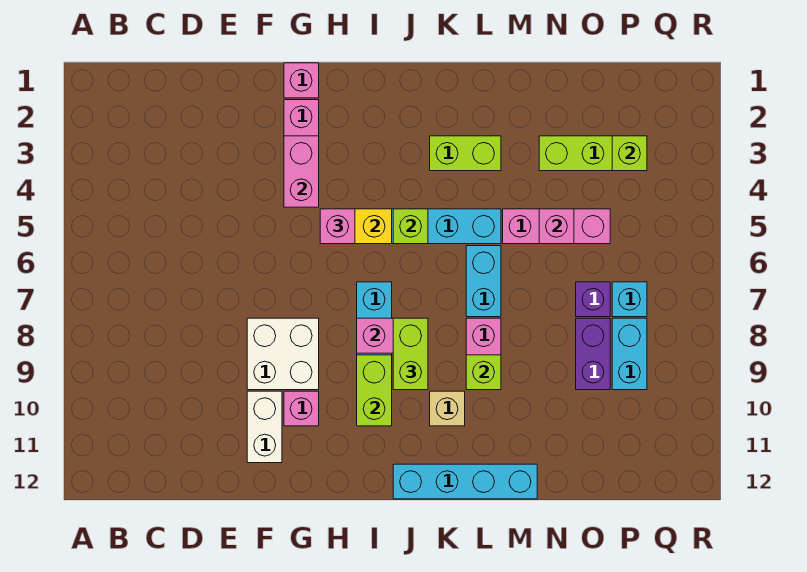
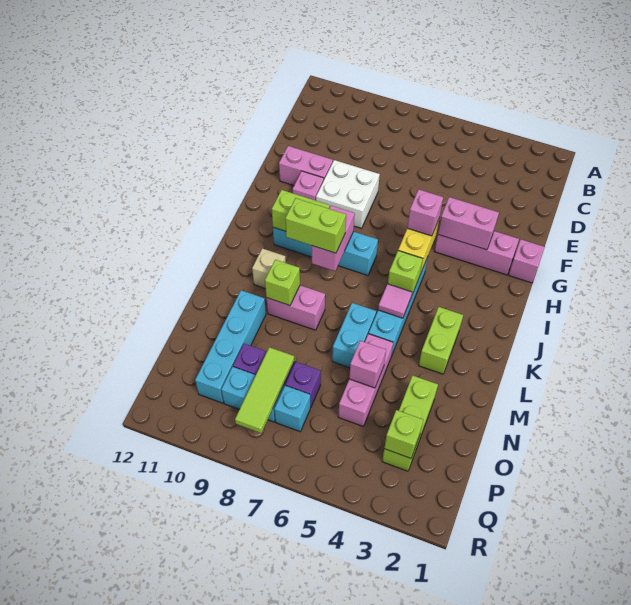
white brick F10:F11 level 1 -> pink brick F10:F11 level 1
cyan brick J12:M12 level 1 -> cyan brick M10:P10 level 1
none -> pink tile K5 level 2
cyan brick L6:L7 level 1 -> cyan brick L6:M6 level 1
none -> lime tile O8:Q8 level 2

